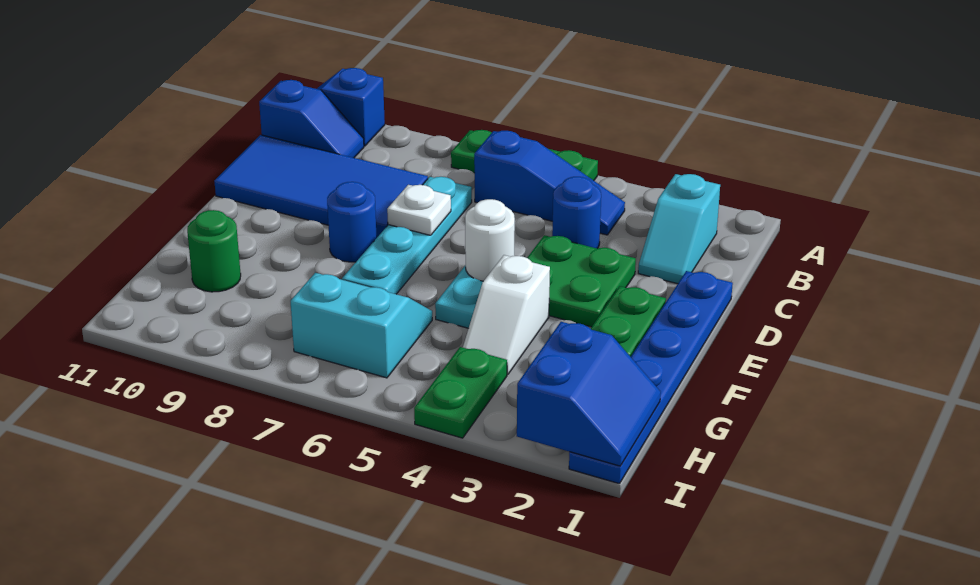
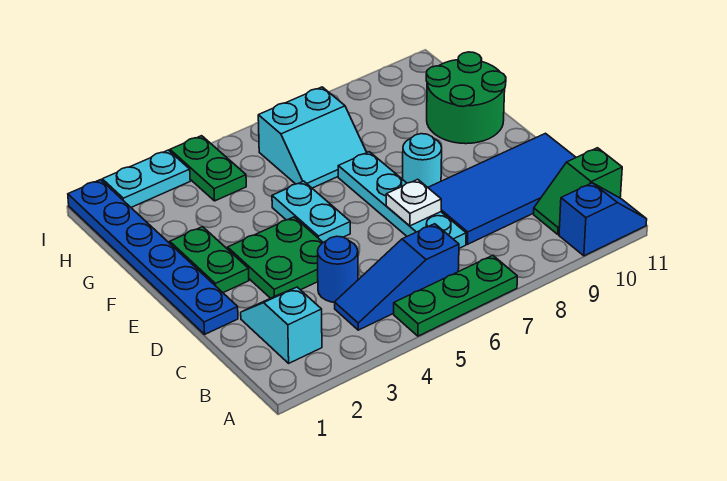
blue slope B10:B11 level 1 top 11 -> green slope B10:B11 level 1 top 11
white round brick E5 level 2 -> none
blue round brick E8 level 1 -> cyan round brick E8 level 1
white slope F4:G4 level 1 top F -> none
green round brick G10 level 1 -> green round brick F10:G11 level 1
blue slope H1:I2 level 2 top 2 -> none
none -> cyan plate I2:I3 level 1

